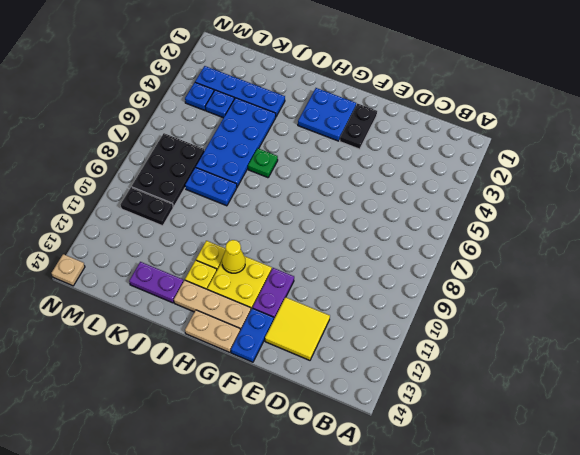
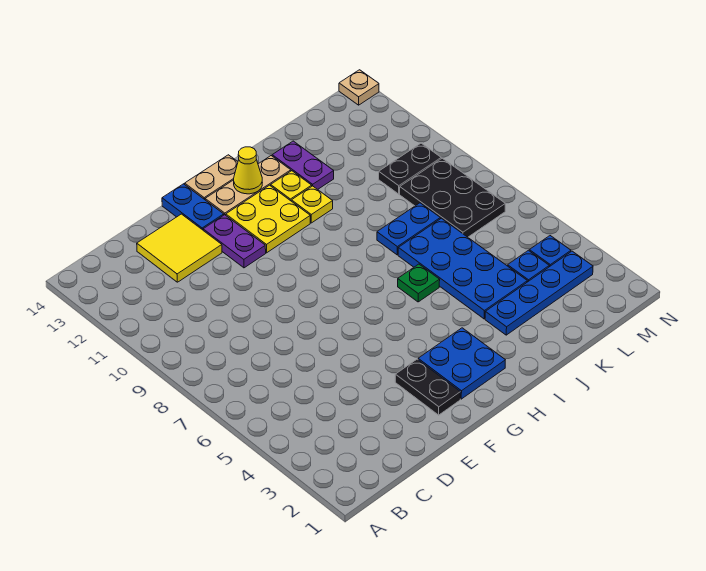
yellow cone H11 level 2 -> yellow cone H13 level 2
purple plate J13:K13 level 1 -> purple plate J12:J13 level 1

